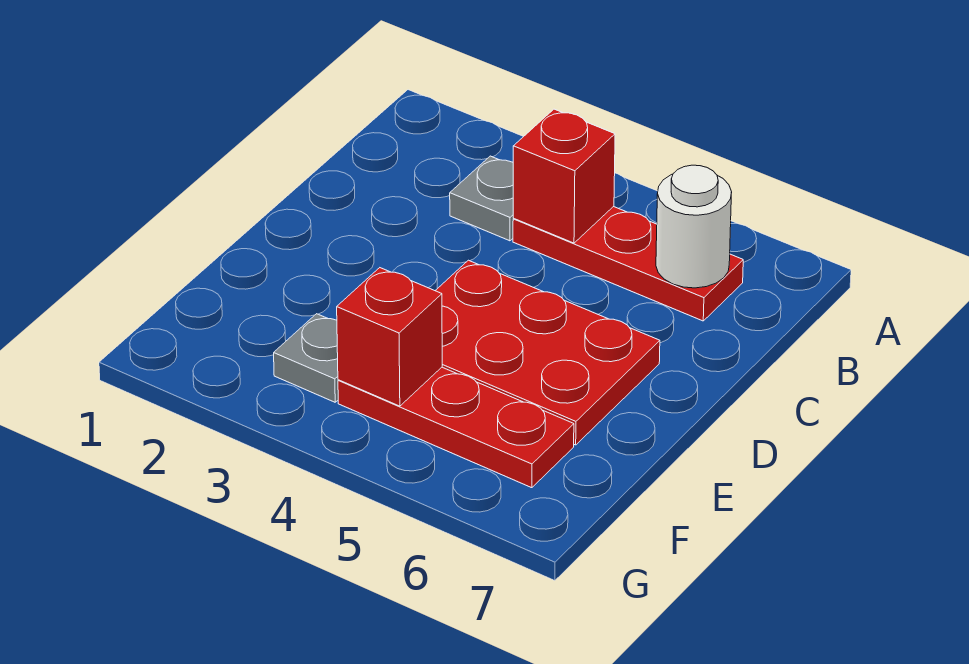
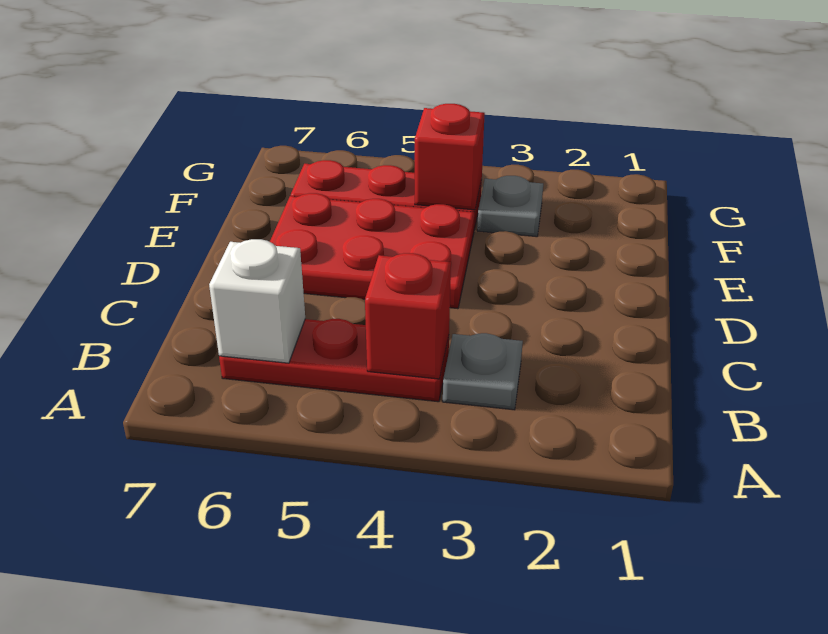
white round brick B6 level 2 -> white brick B6 level 2

